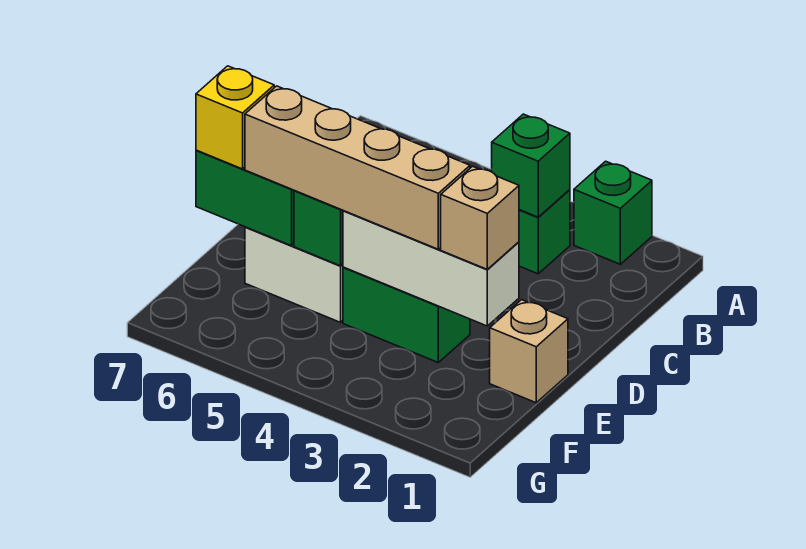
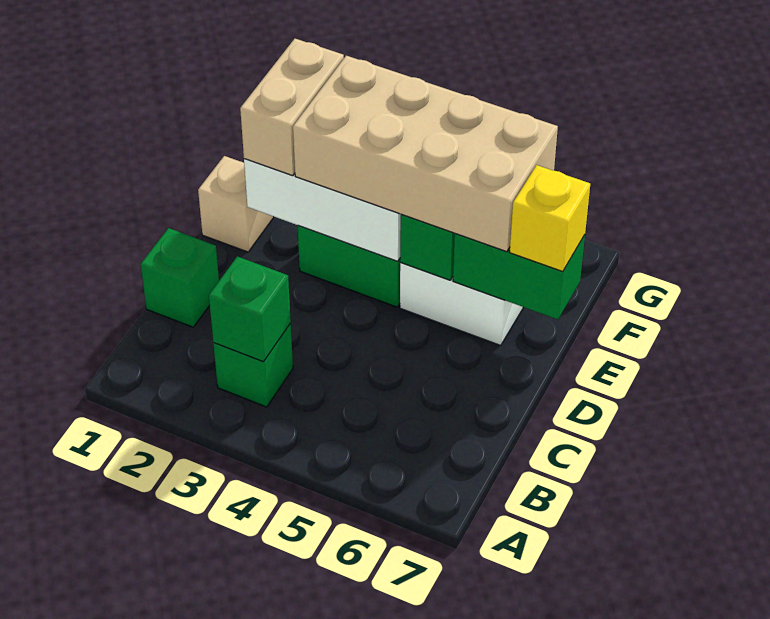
green brick A2 level 1 -> green brick C1 level 1
tan brick E2 level 3 -> tan brick E2:F2 level 3
tan brick E3:E6 level 3 -> tan brick E3:F6 level 3

